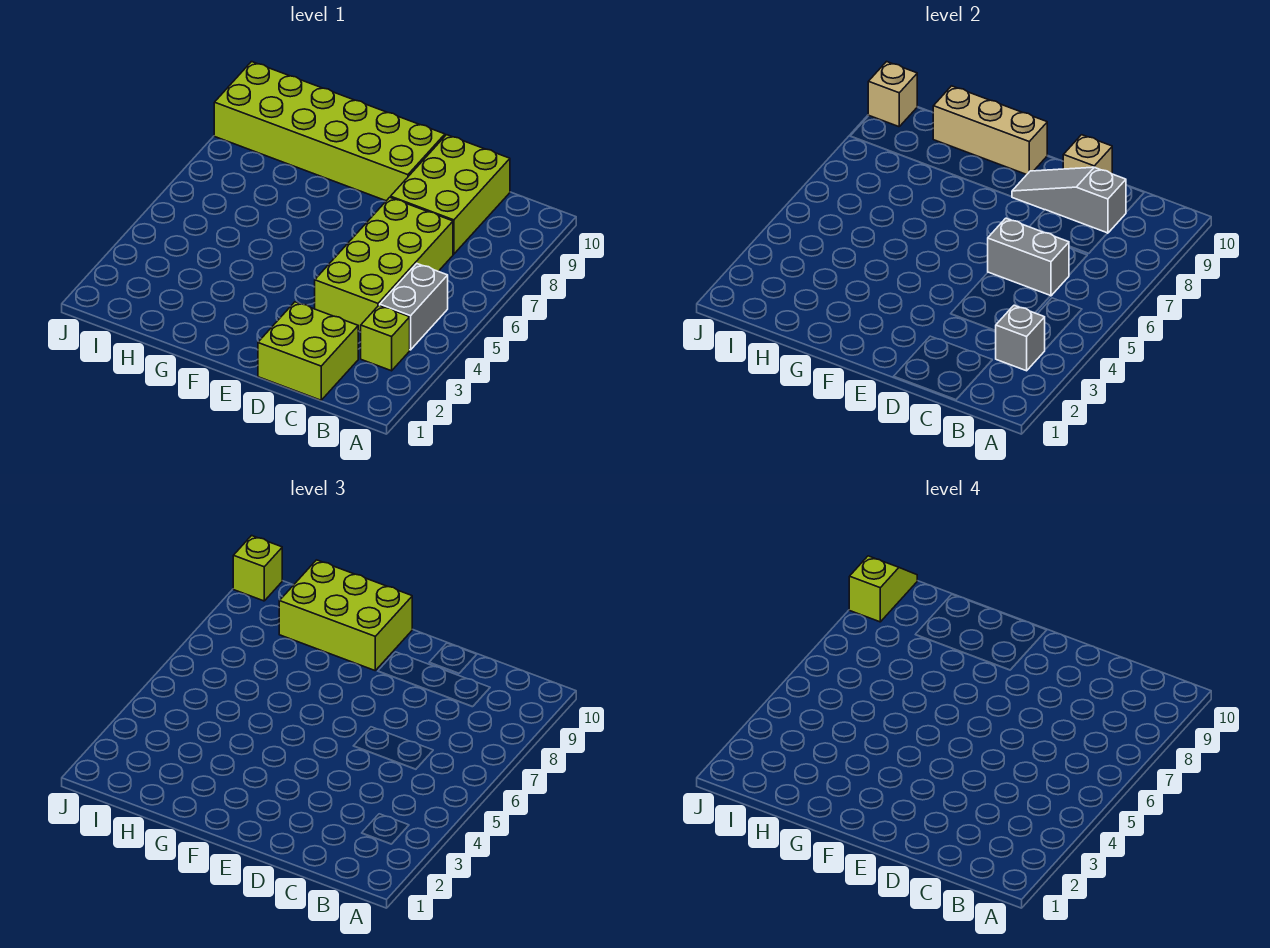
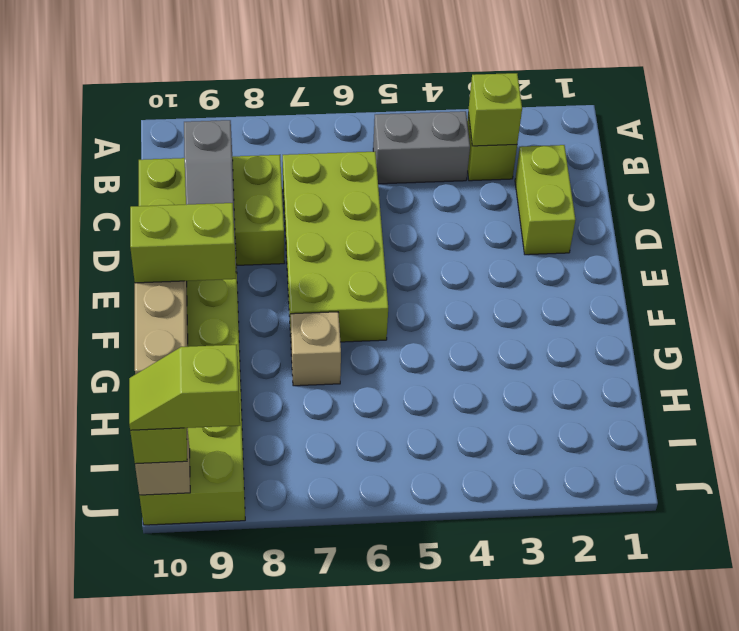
grey brick B3 level 2 -> lime brick B3 level 2
lime brick C1:D2 level 1 -> lime brick C2:D2 level 1
lime brick C4:D7 level 1 -> lime brick C6:F7 level 1
grey brick C6:D6 level 2 -> none
tan brick D10 level 2 -> tan brick G7 level 1
lime brick F9:H10 level 3 -> lime brick F9:F10 level 3

